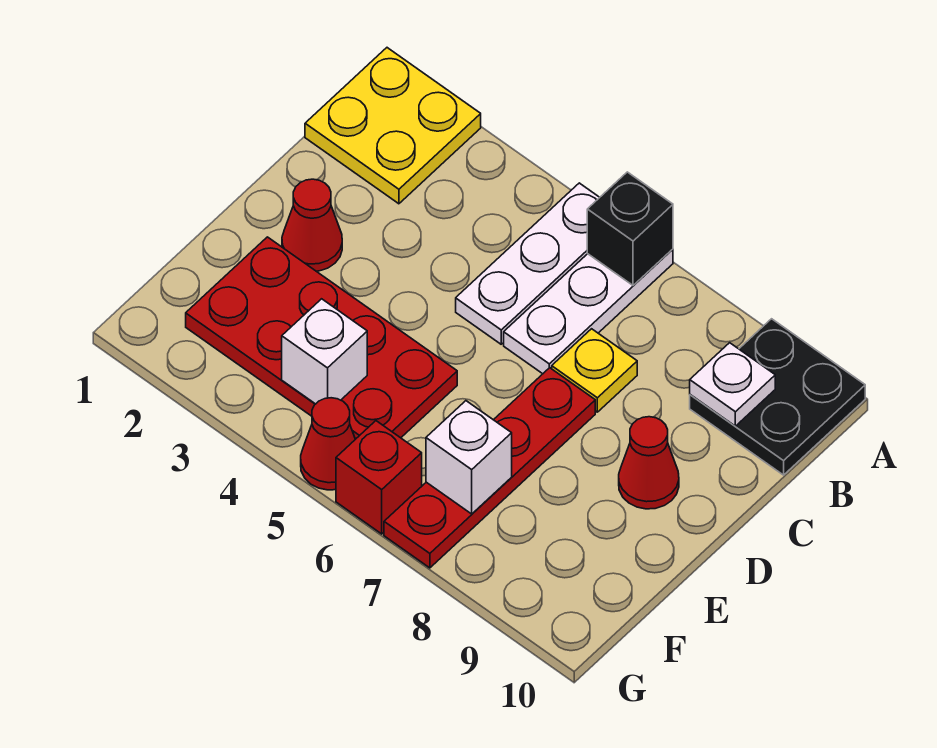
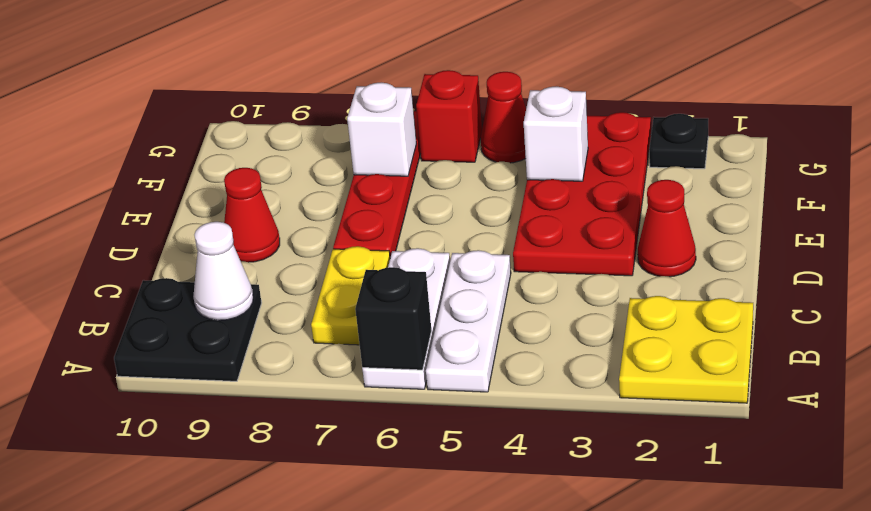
white plate B9 level 2 -> white cone B9 level 2
yellow plate C7 level 1 -> yellow plate B7:C7 level 1
red plate E2:F5 level 1 -> red plate D3:G4 level 1
none -> black plate G2 level 1

